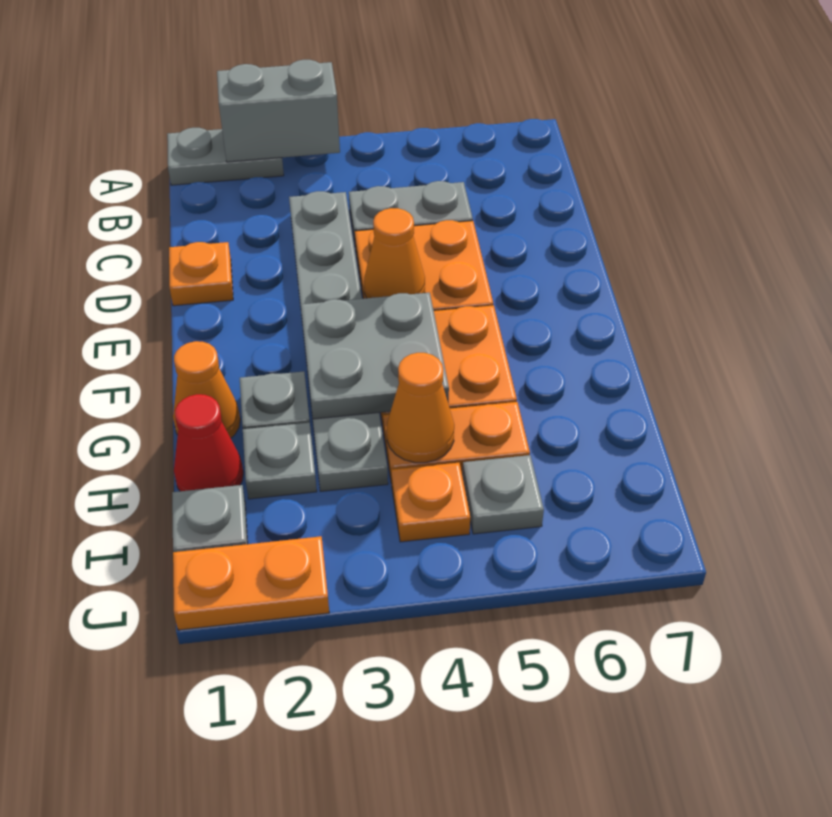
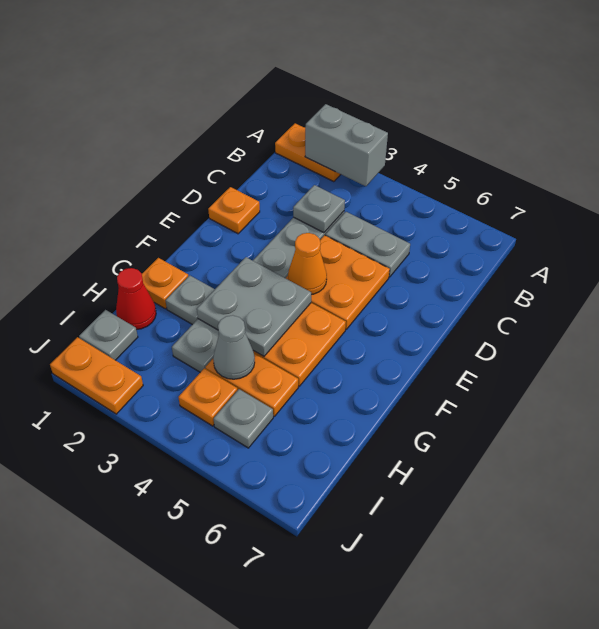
grey plate A1:A2 level 1 -> orange plate A1:A2 level 1
orange cone G1 level 1 -> orange plate G1 level 1
grey plate H2 level 1 -> grey plate C3 level 2
orange cone H4 level 2 -> grey cone H4 level 2

